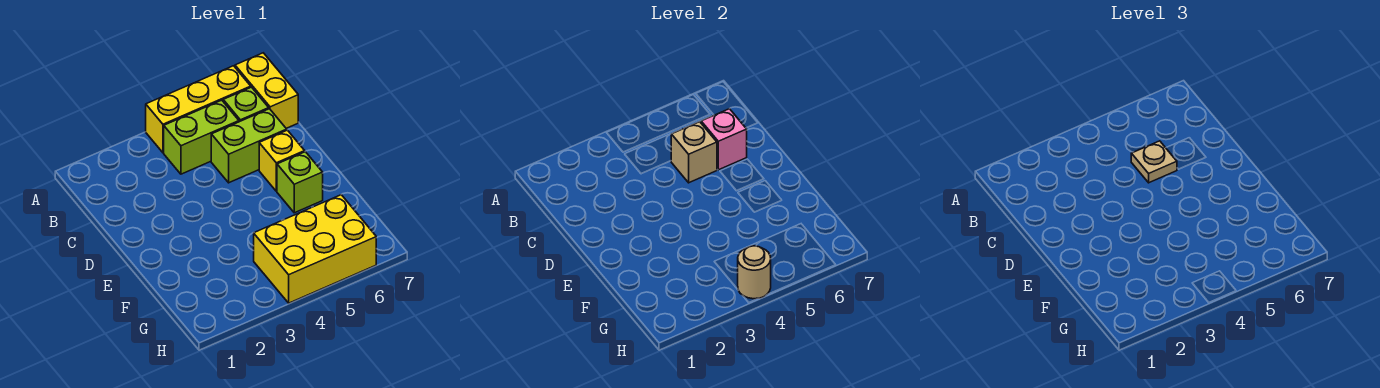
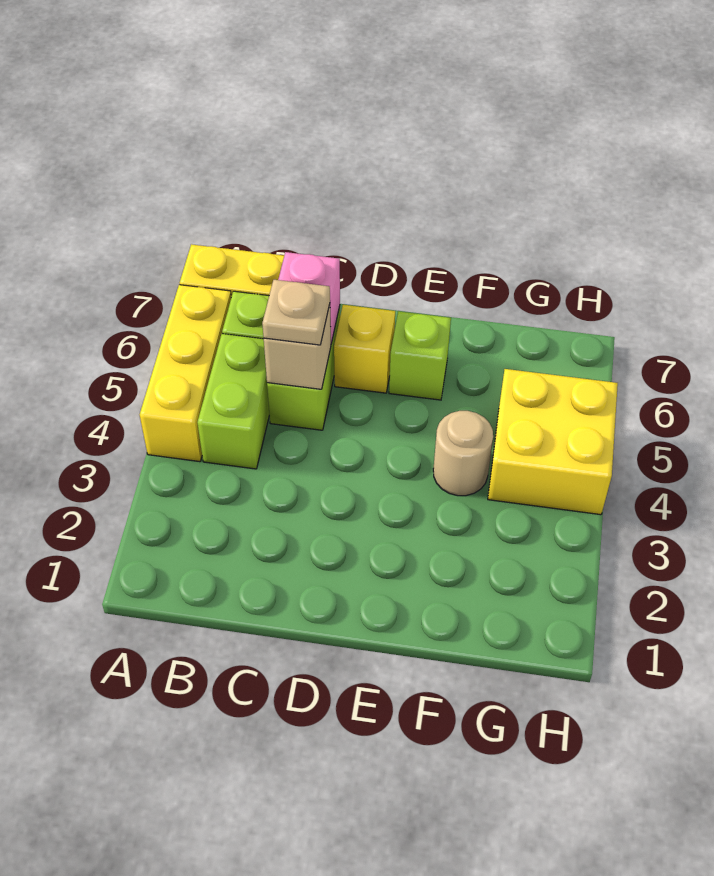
yellow brick G4:H6 level 1 -> yellow brick G4:H5 level 1
tan round brick H4 level 2 -> tan round brick F4 level 1

